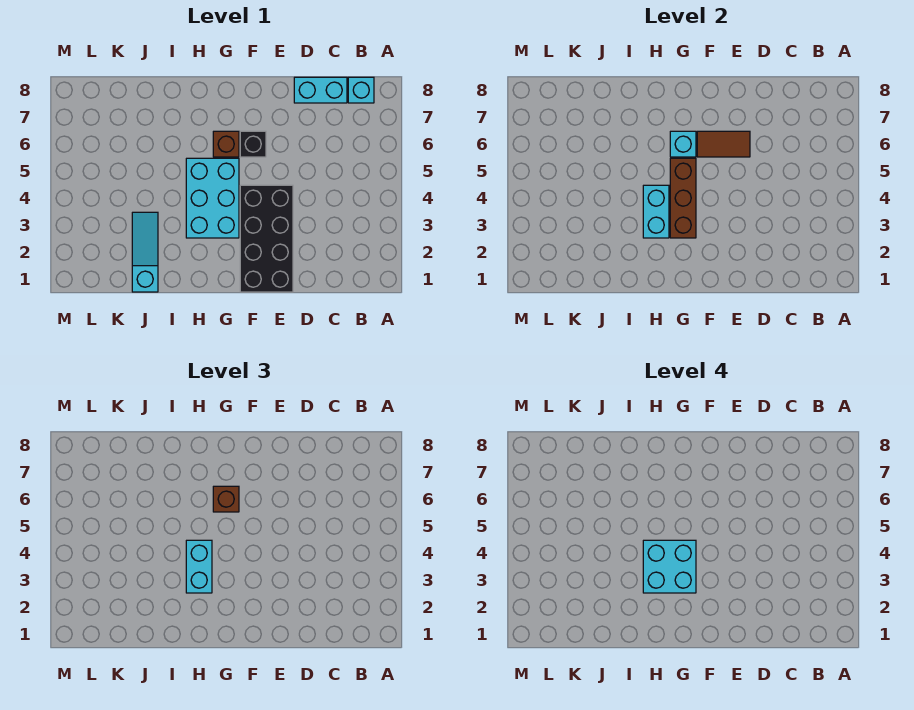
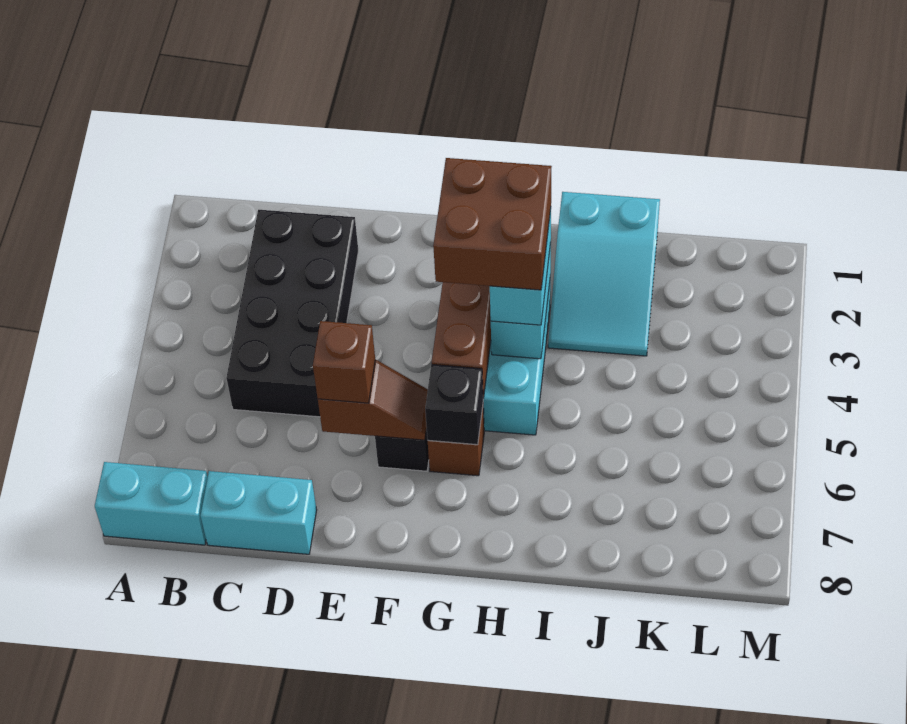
cyan brick B8 level 1 -> cyan brick A8:B8 level 1
black brick E1:F4 level 1 -> black brick C2:D5 level 1
brown tile E6:F6 level 2 -> brown slope E6:F6 level 2 top E
cyan brick G3:H4 level 4 -> brown brick G3:H4 level 4
cyan brick G6 level 2 -> black brick G6 level 2
brown brick G6 level 3 -> brown brick E6 level 3
cyan slope J1:J3 level 1 top 1 -> cyan slope I1:J3 level 1 top 1

